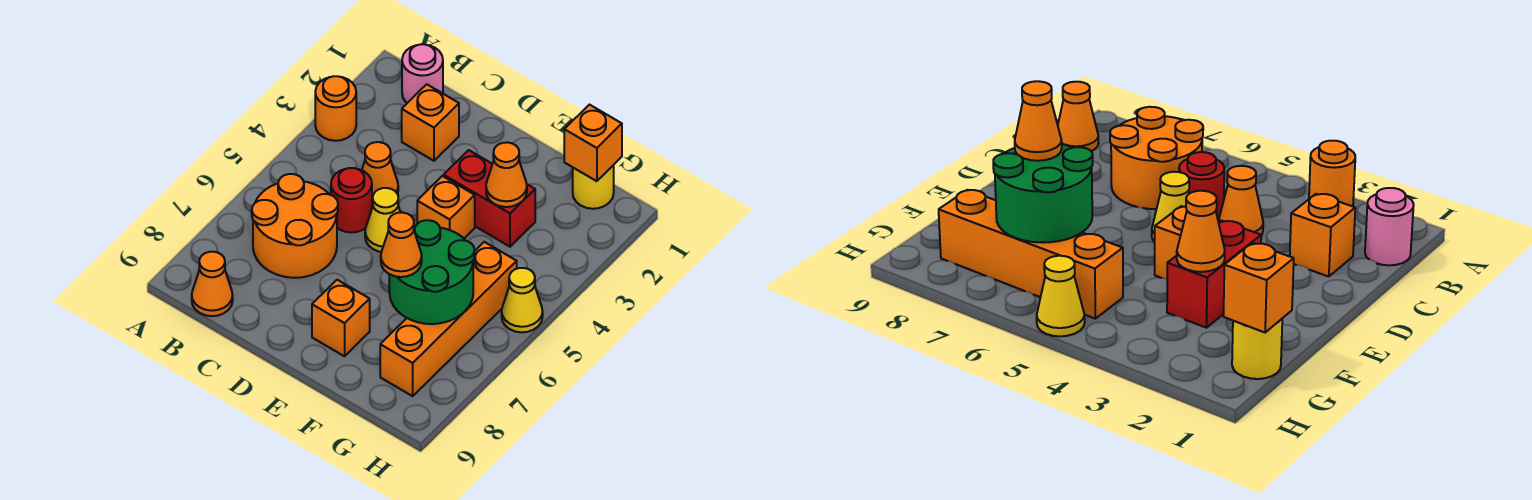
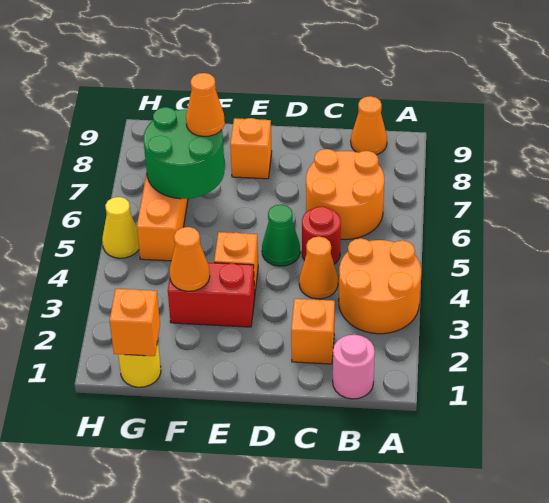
orange round brick A3 level 1 -> orange round brick A3:B4 level 1
yellow cone D5 level 1 -> green cone D5 level 1

